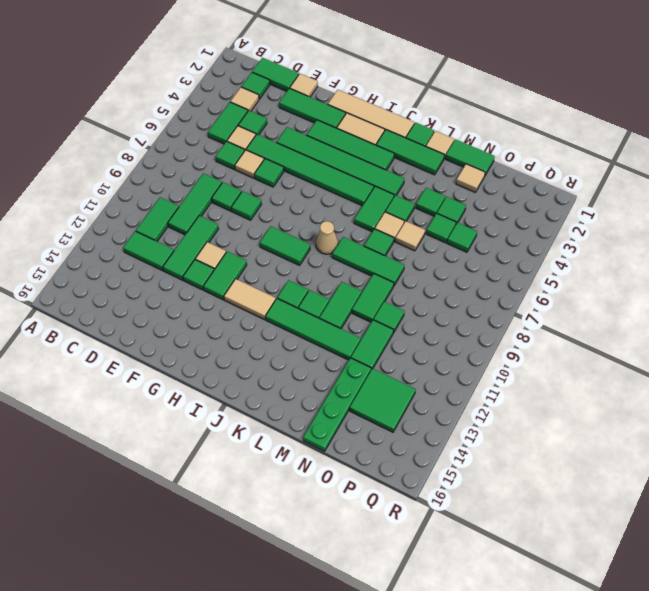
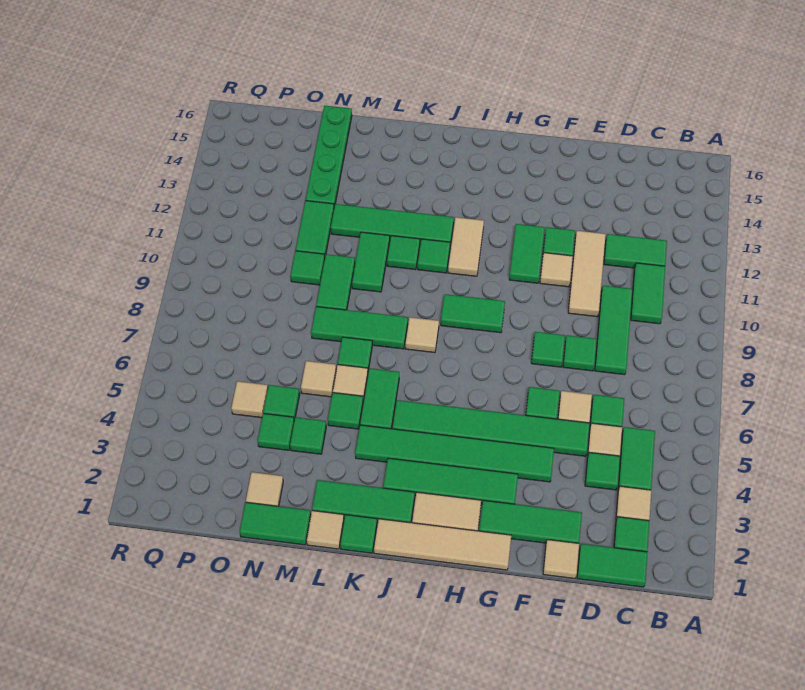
green tile E10:E12 level 1 -> tan tile E10:E12 level 1
tan tile H12:I12 level 1 -> tan tile I11:I12 level 1
tan cone J8 level 1 -> tan tile J8 level 1
green tile O5 level 1 -> tan tile O5 level 1
green tile O13:P14 level 1 -> none

